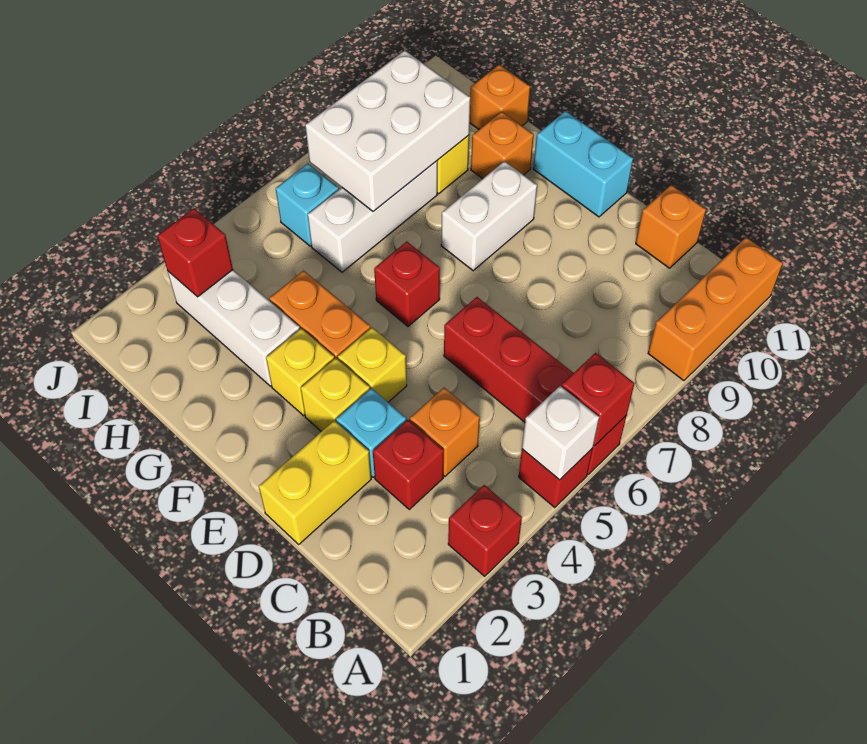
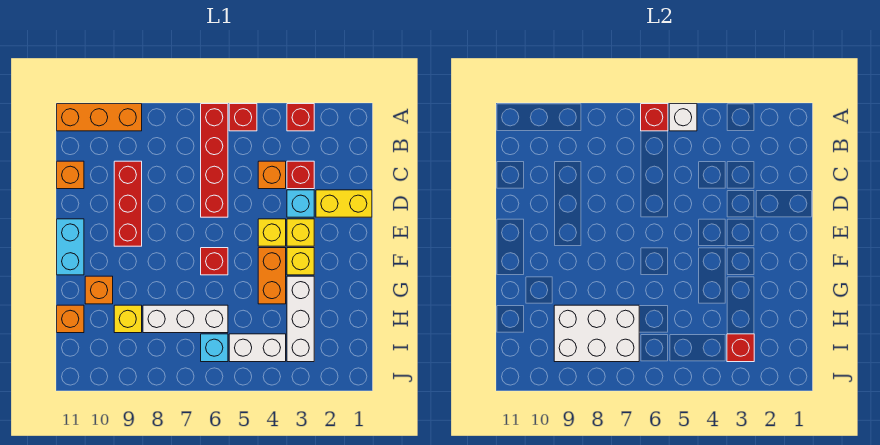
none -> red brick C9:E9 level 1
white brick F8:F9 level 1 -> white brick I4:I5 level 1

